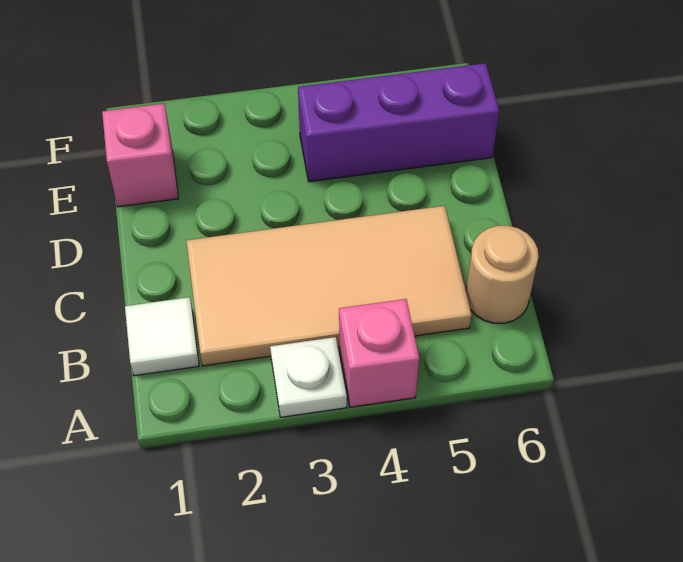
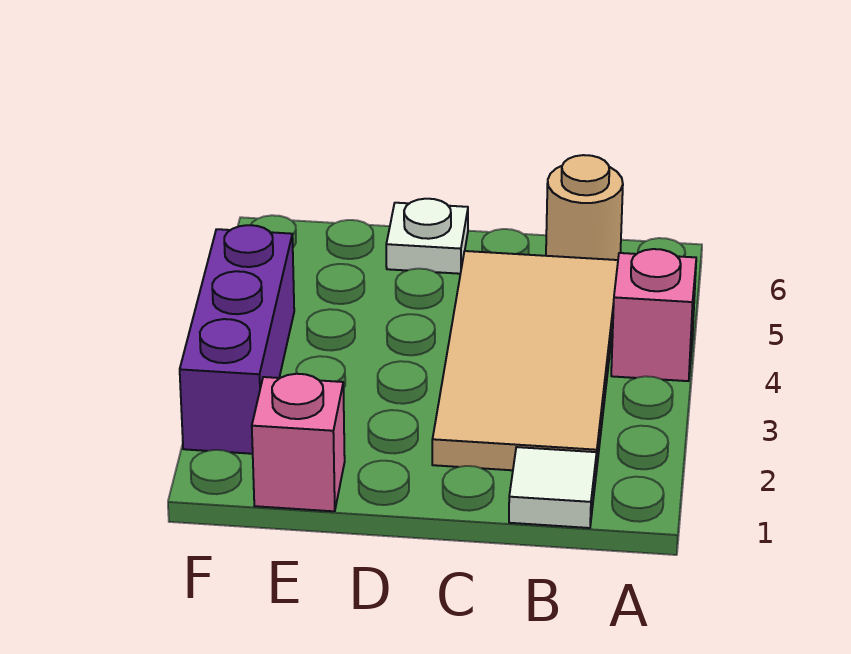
white plate A3 level 1 -> white plate D6 level 1
purple brick E4:E6 level 1 -> purple brick F2:F4 level 1

